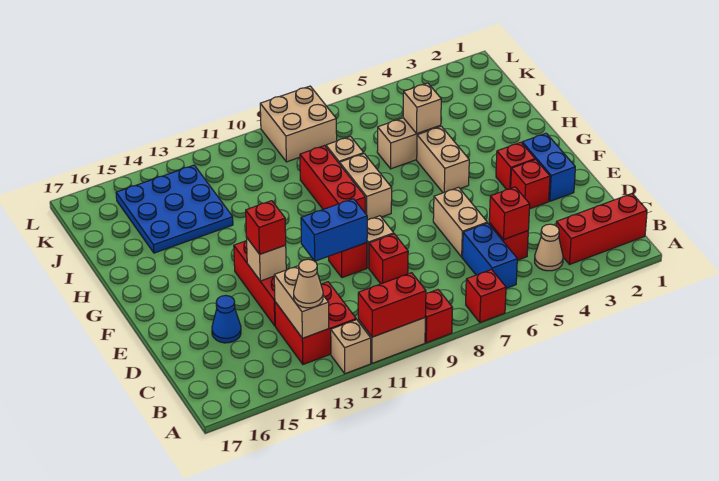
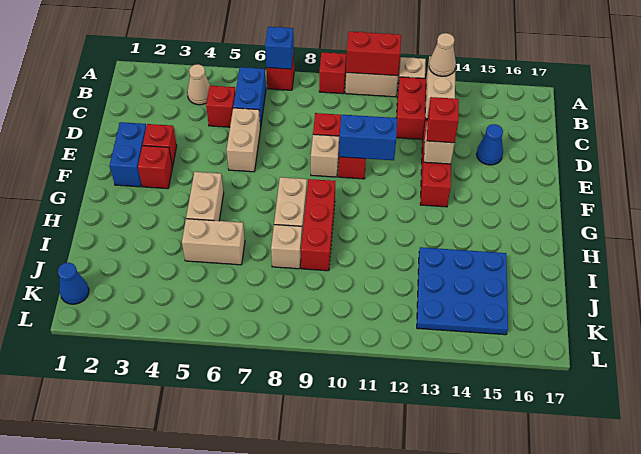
none -> blue brick A7 level 2
red brick B1:B3 level 1 -> none
red brick C5 level 2 -> none
tan brick I5 level 2 -> none
none -> blue cone K1 level 1
tan brick K8:L9 level 1 -> none

